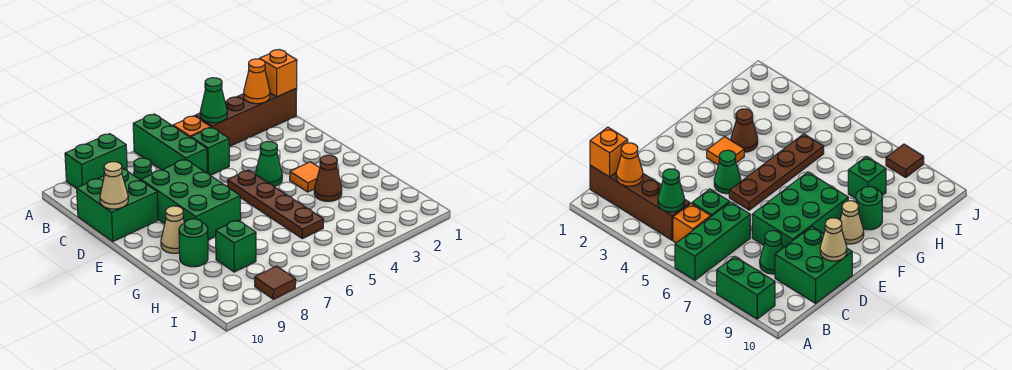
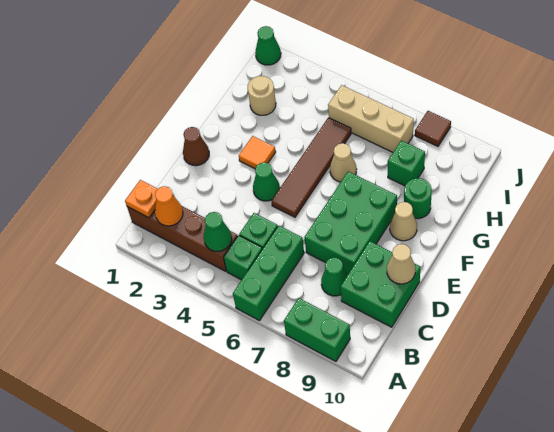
orange brick B1 level 2 -> orange plate B1 level 2
orange brick B5 level 1 -> green brick B5 level 1
brown plate E5:H5 level 1 -> brown tile E5:H5 level 1
brown cone G3 level 1 -> brown cone E1 level 1
none -> tan cone G6 level 1
none -> tan round brick H2 level 1
none -> tan brick I5:I7 level 1
none -> green cone J1 level 1

